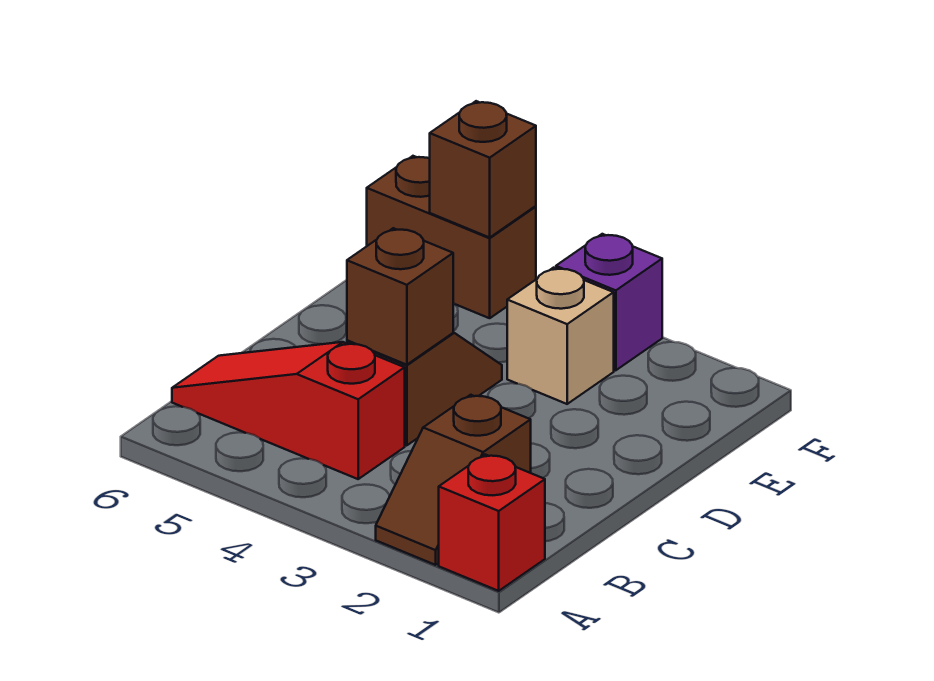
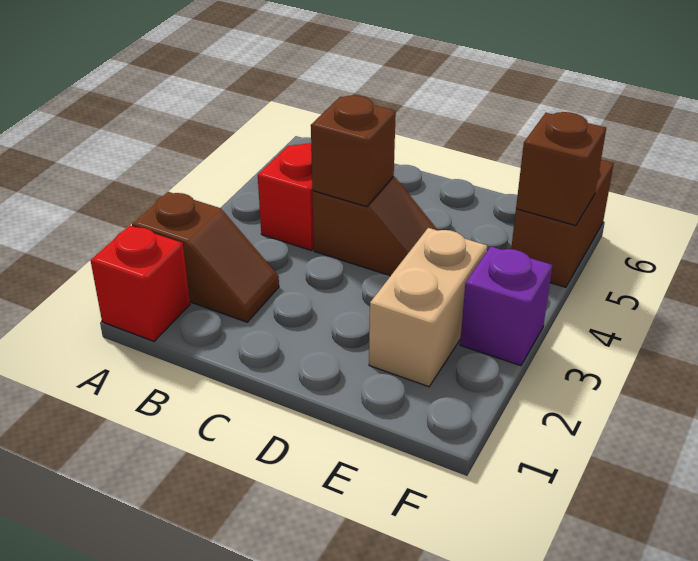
brown slope A2:B2 level 1 top B -> brown slope A2:B2 level 1 top A
tan brick E3 level 1 -> tan brick E2:E3 level 1

